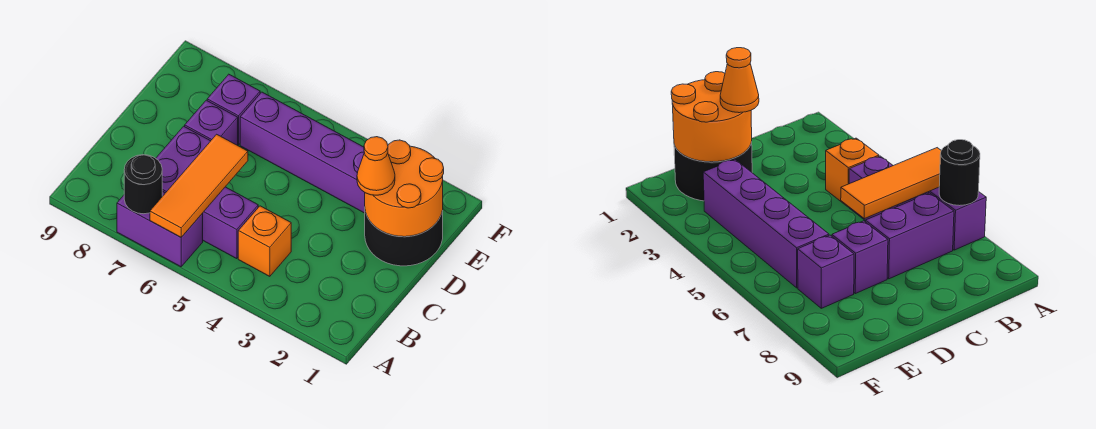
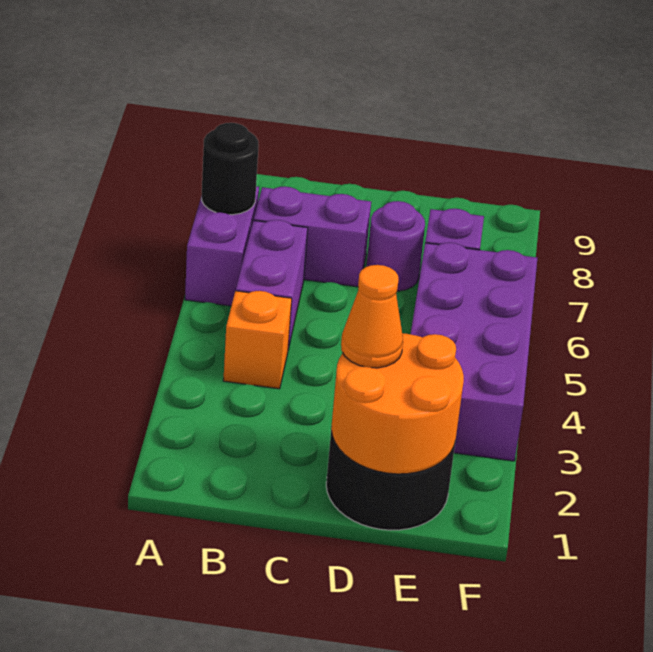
orange tile A6:C6 level 2 -> none
purple brick D7 level 1 -> purple round brick D7 level 1
purple brick E3:E6 level 1 -> purple brick E3:F6 level 1

